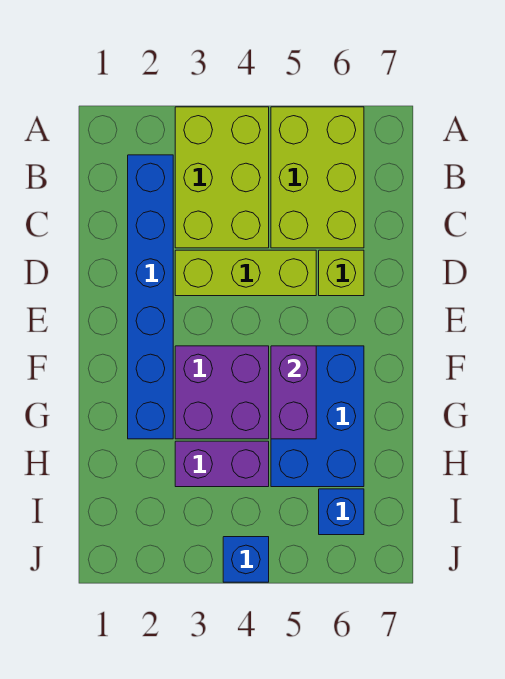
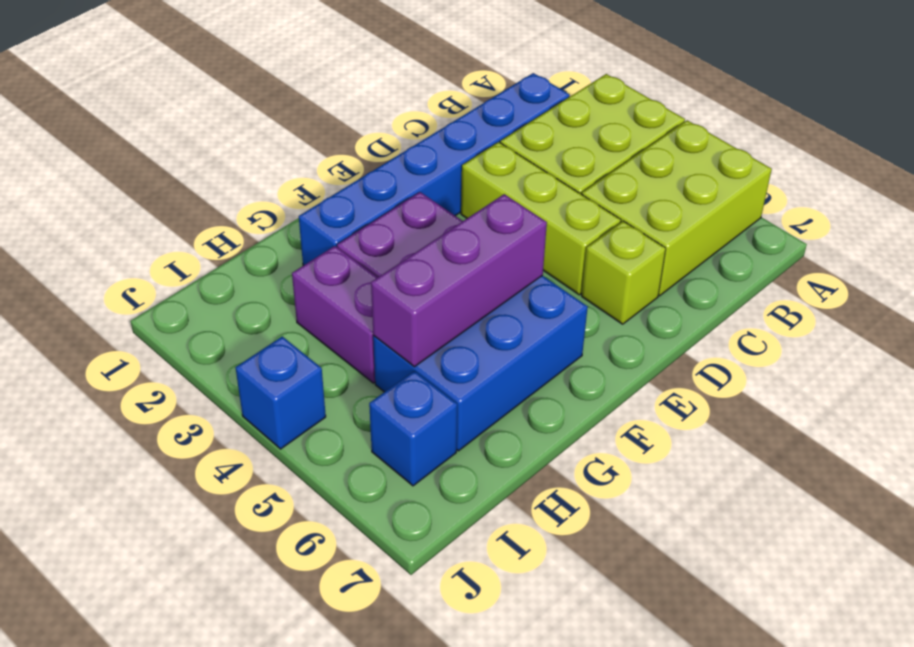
purple brick F5:G5 level 2 -> purple brick F5:H5 level 2

